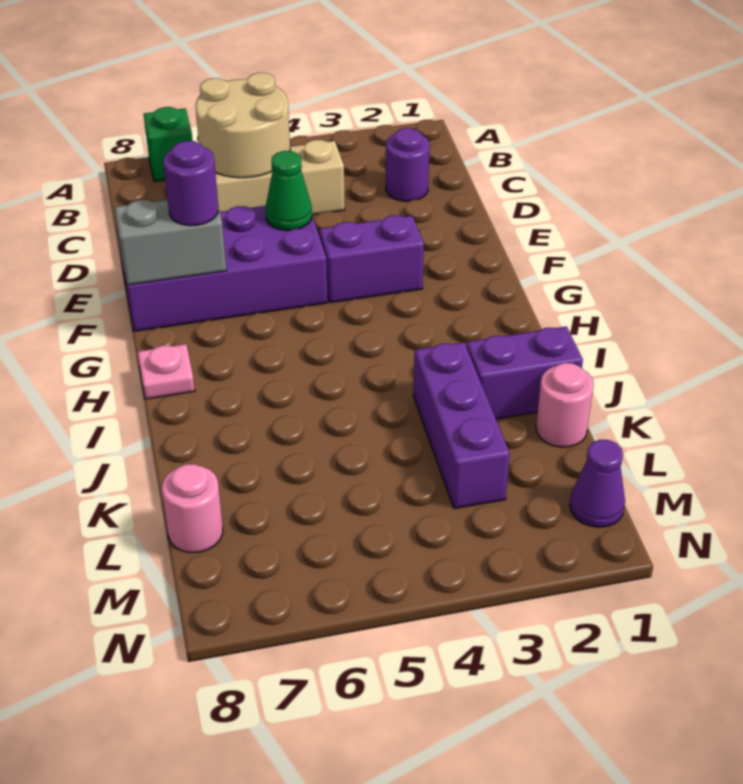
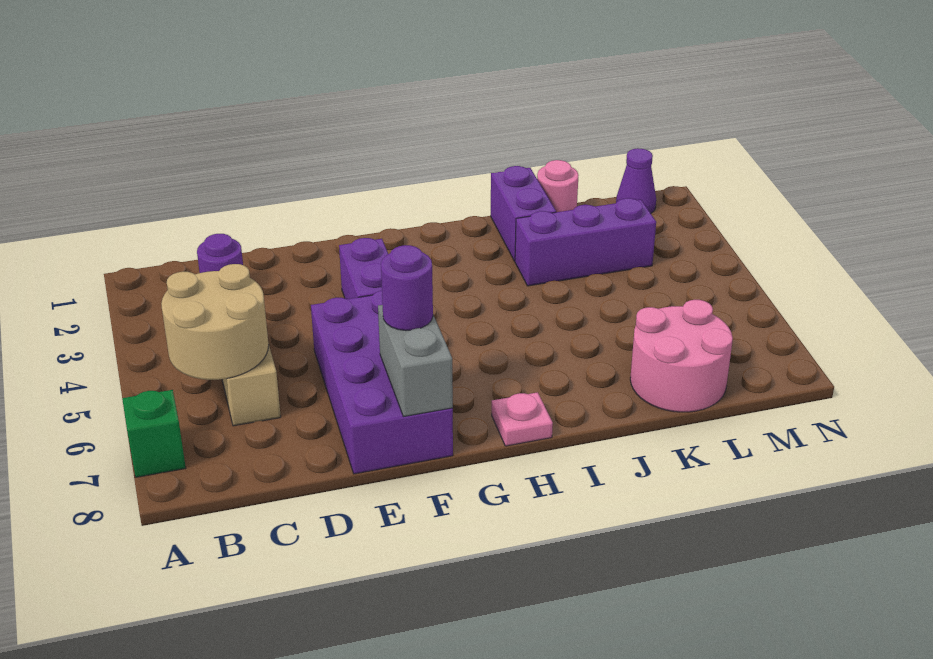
green cone E5 level 2 -> none
pink round brick L8 level 1 -> pink round brick K7:L8 level 1

